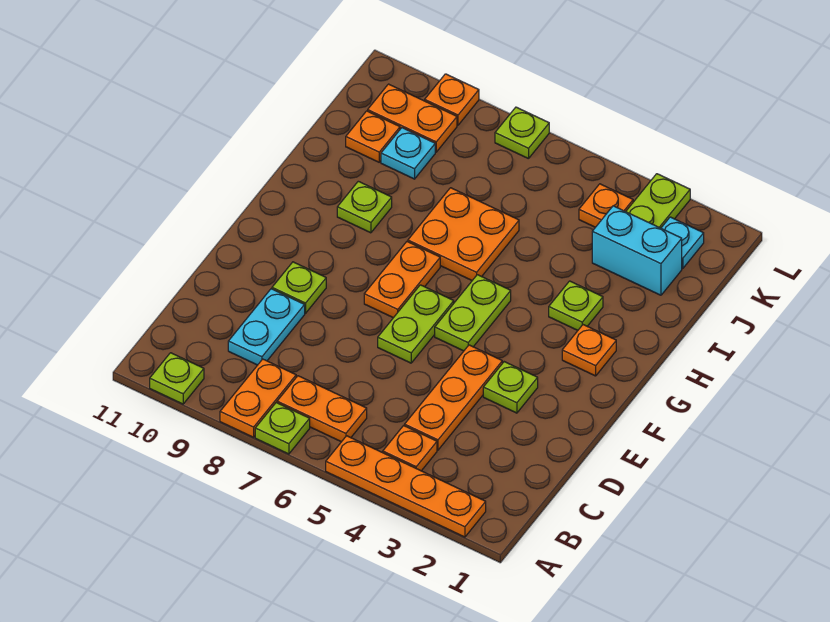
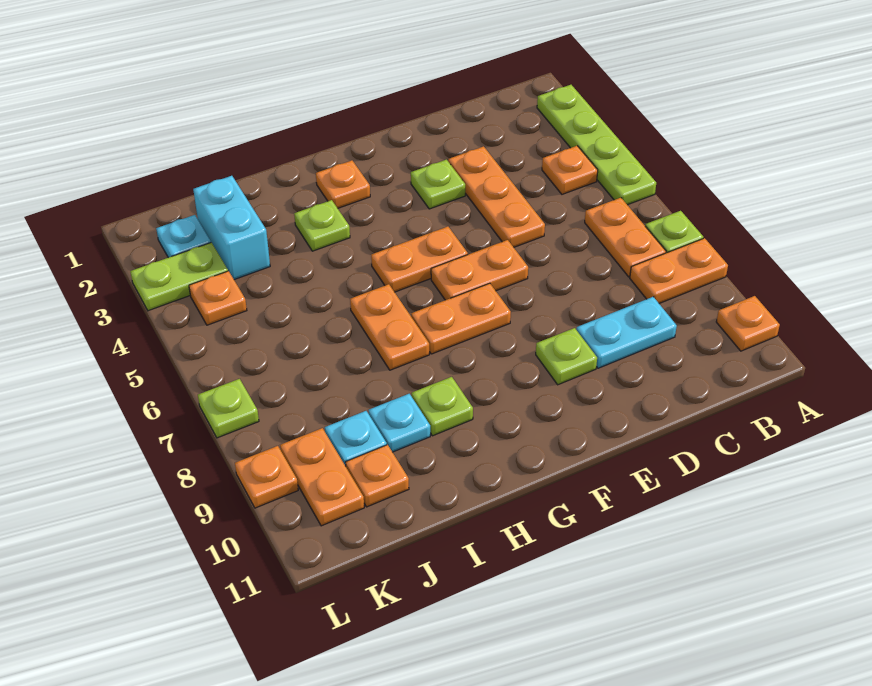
orange plate A2:A5 level 1 -> lime plate A2:A5 level 1
lime plate A10 level 1 -> orange plate A10 level 1
orange plate C4:E4 level 1 -> orange plate D3:D5 level 1
lime plate E6:F6 level 1 -> orange plate E6:F6 level 1
lime plate F5:G5 level 1 -> orange plate F5:G5 level 1
orange plate H6:I7 level 1 -> orange plate H6:H7 level 1
none -> cyan plate I9 level 1

